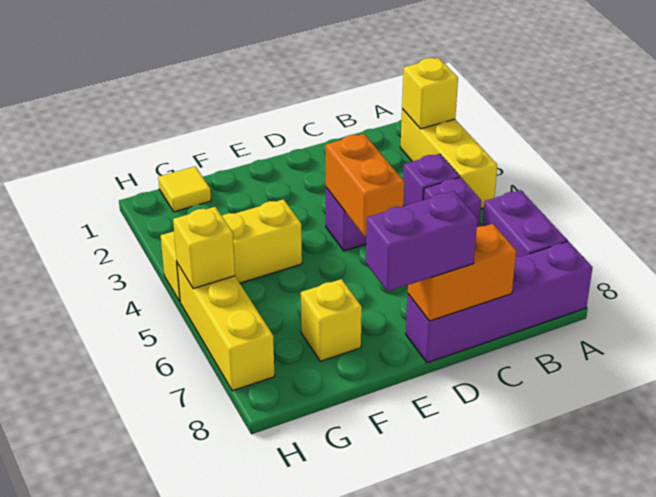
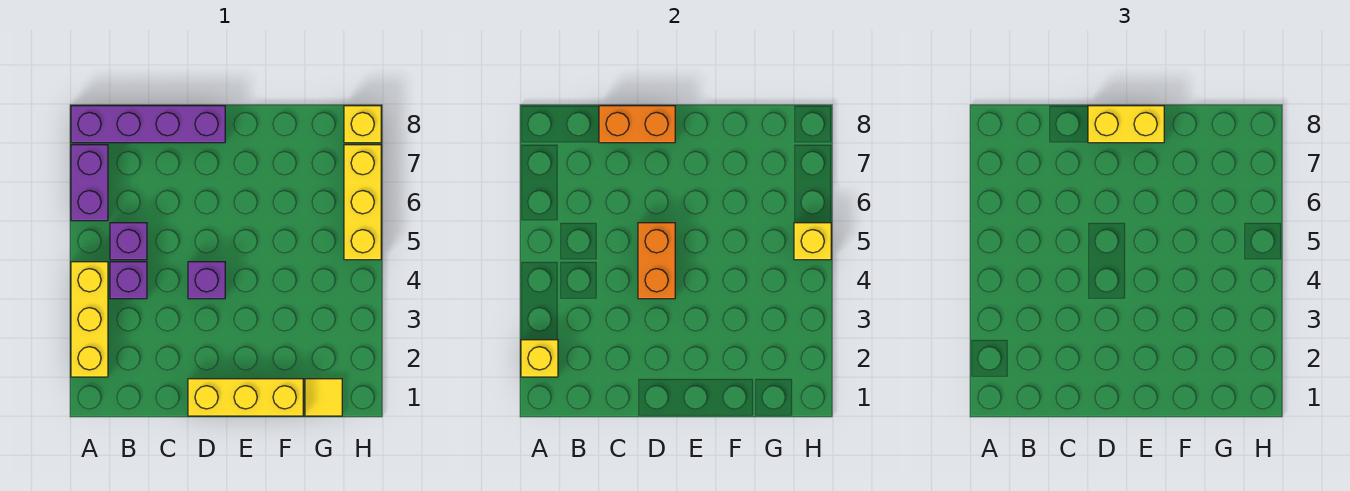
purple brick D8:E8 level 3 -> yellow brick D8:E8 level 3
yellow brick F4:H4 level 1 -> yellow brick D1:F1 level 1
yellow brick F7 level 1 -> yellow brick H8 level 1

